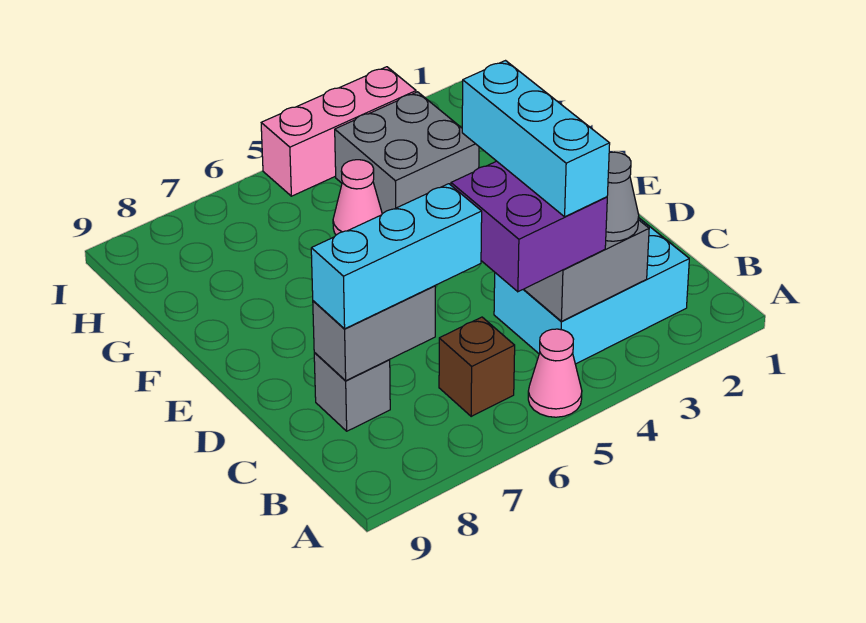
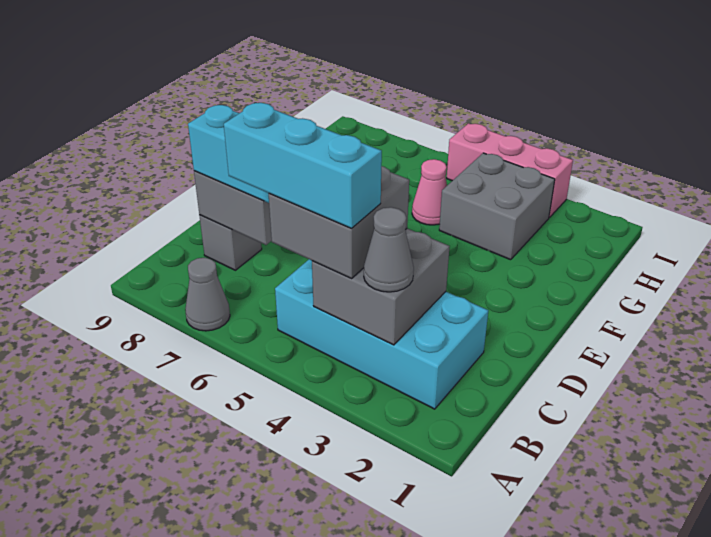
pink cone A5 level 1 -> none
none -> grey cone A7 level 1
cyan brick B2:C4 level 1 -> cyan brick B2:C5 level 1
purple brick B4:C5 level 3 -> grey brick B4:C5 level 3
cyan brick B4:D4 level 4 -> cyan brick B4:B6 level 4
brown brick B6 level 1 -> none

